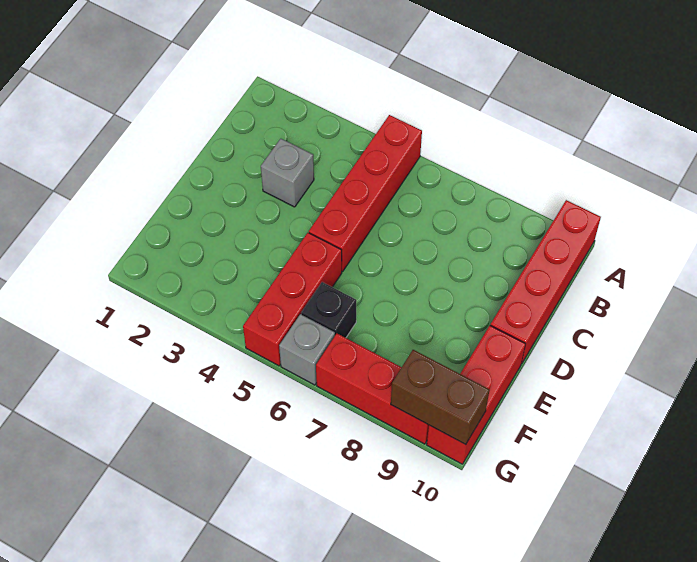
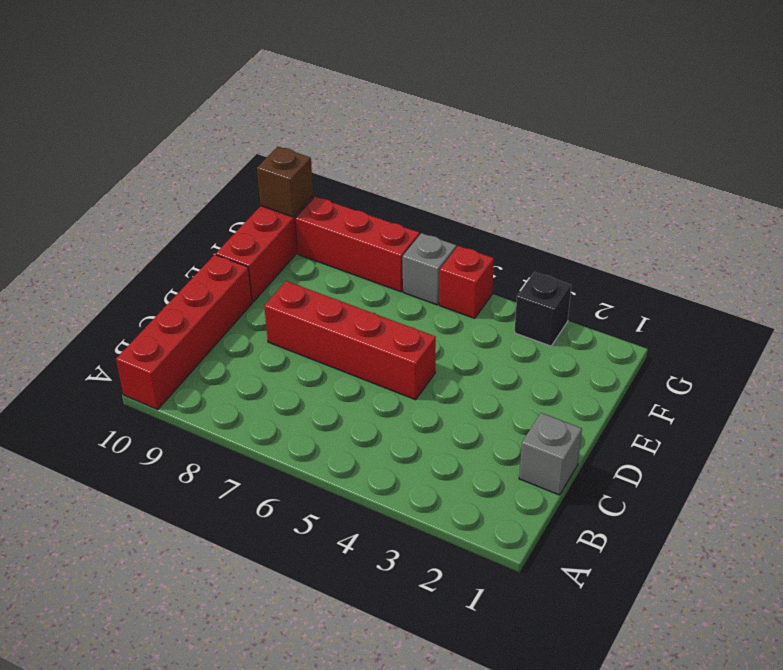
red brick A5:D5 level 1 -> red brick D5:D8 level 1
grey brick C3 level 1 -> grey brick C1 level 1
red brick E5:G5 level 1 -> red brick G5 level 1
black brick F6 level 1 -> black brick G3 level 1
brown brick G9:G10 level 2 -> brown brick G10 level 2

